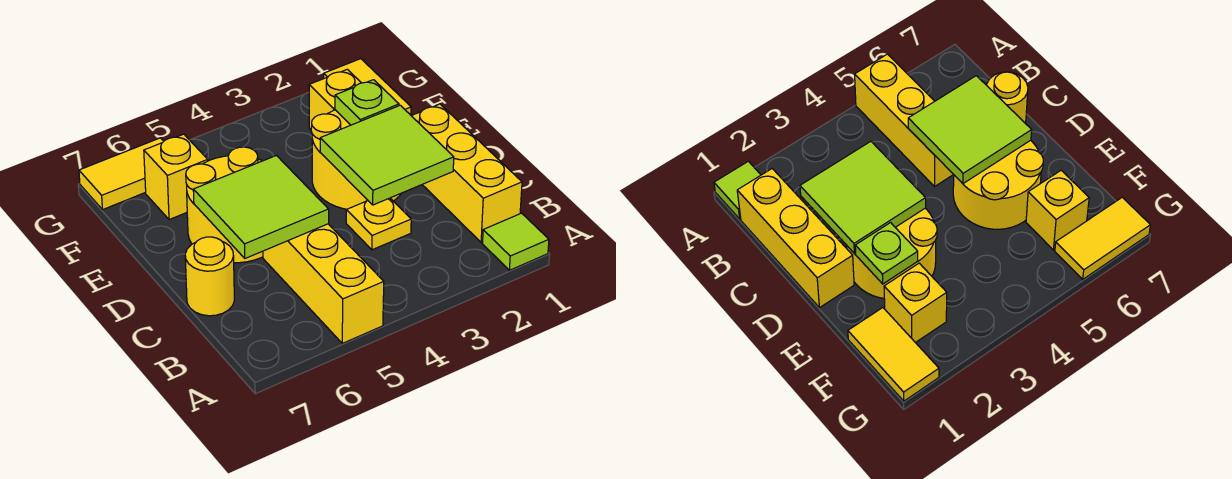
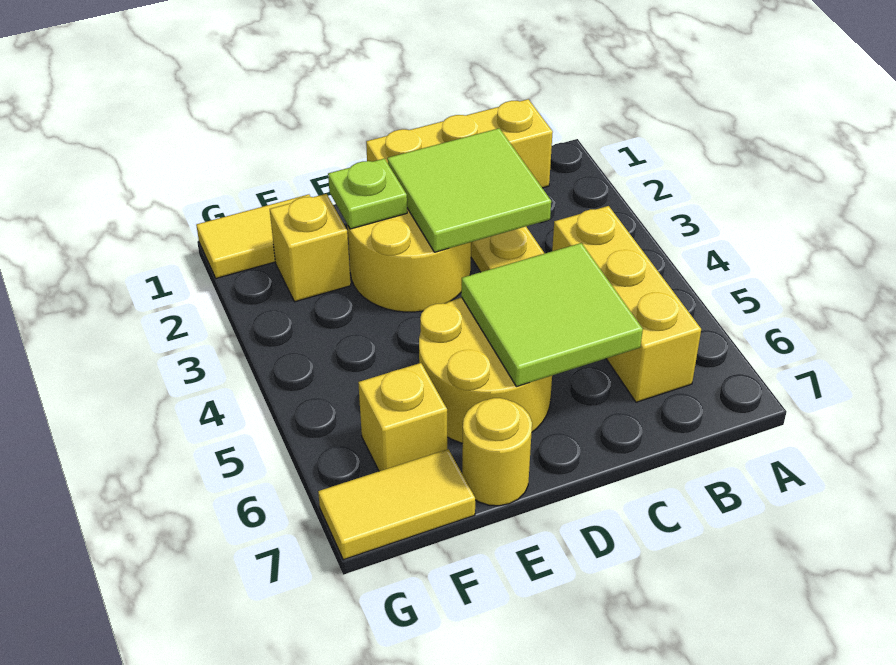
lime tile A1 level 1 -> none
yellow brick A5:C5 level 1 -> yellow brick B4:B6 level 1
yellow round brick C7 level 1 -> yellow round brick E7 level 1
yellow tile G6:G7 level 1 -> yellow tile F7:G7 level 1

